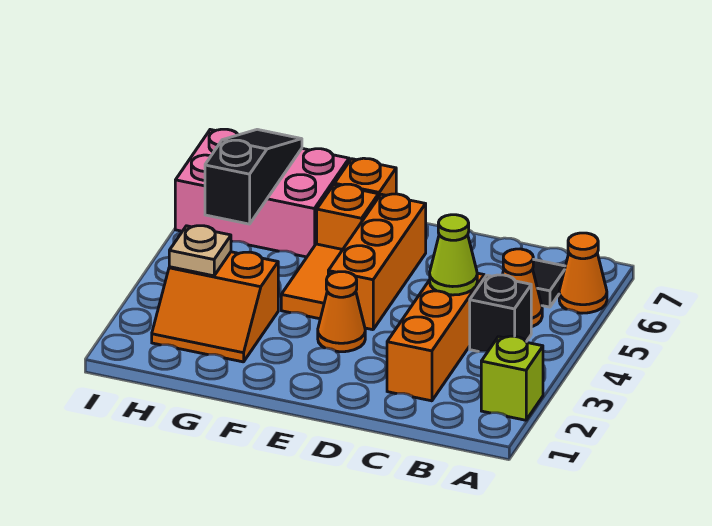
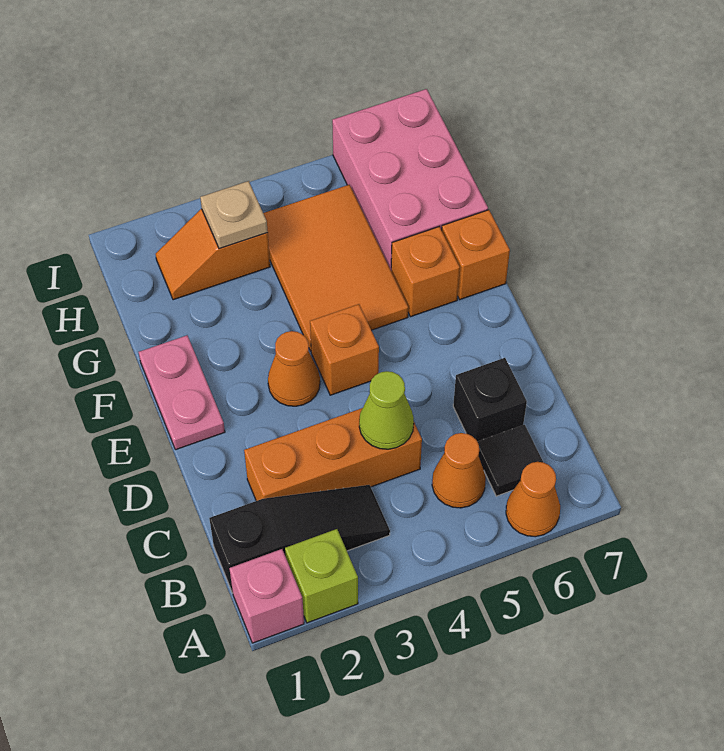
none -> pink brick A1 level 1
black brick B4 level 1 -> black brick C6 level 1
none -> pink plate E1:F1 level 1
orange brick E4:E6 level 1 -> orange brick E4 level 1
orange tile F4:F5 level 1 -> orange tile F4:H5 level 1
orange slope G2:H3 level 1 top 3 -> orange slope H2:H3 level 1 top 3
black slope H5:H7 level 2 top 5 -> black slope B1:B3 level 1 top 1

